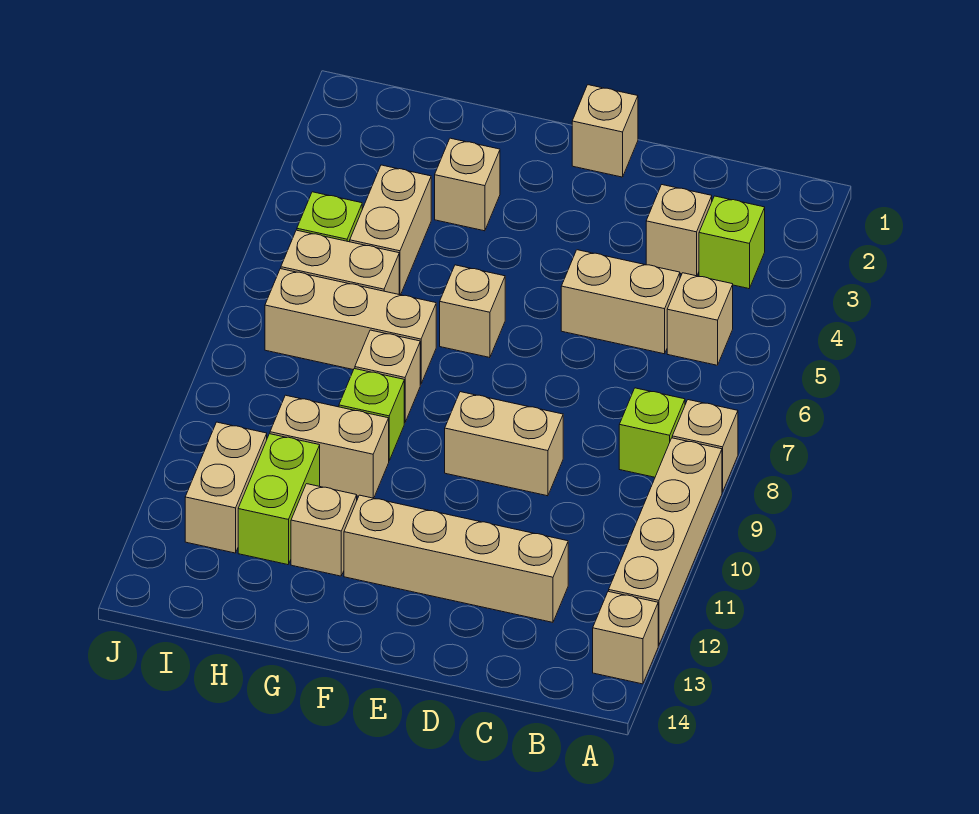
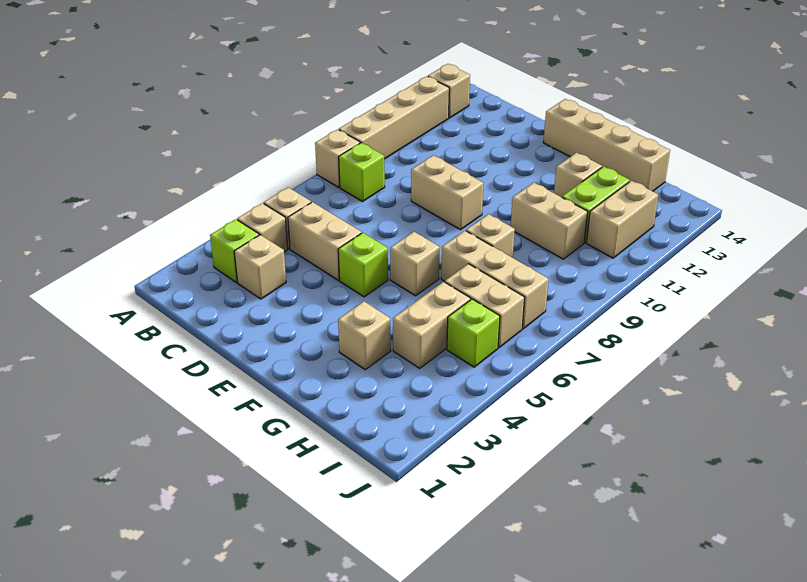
tan brick C12:F12 level 1 -> tan brick E14:H14 level 1
tan brick E1 level 1 -> tan brick B4 level 1
lime brick G9 level 1 -> lime brick E5 level 1

